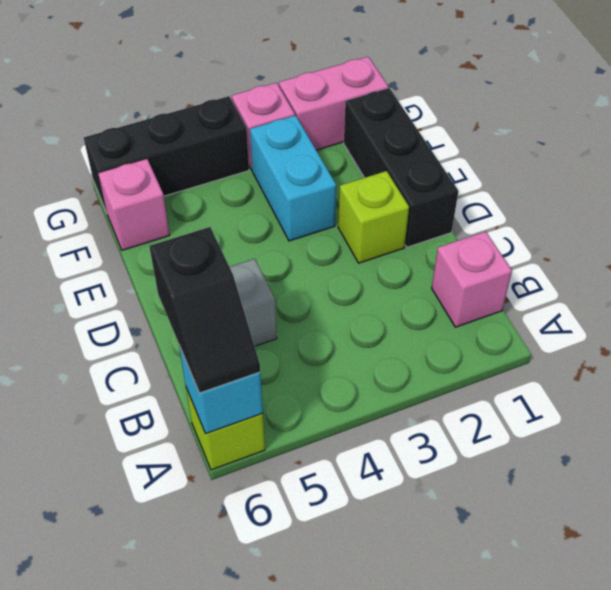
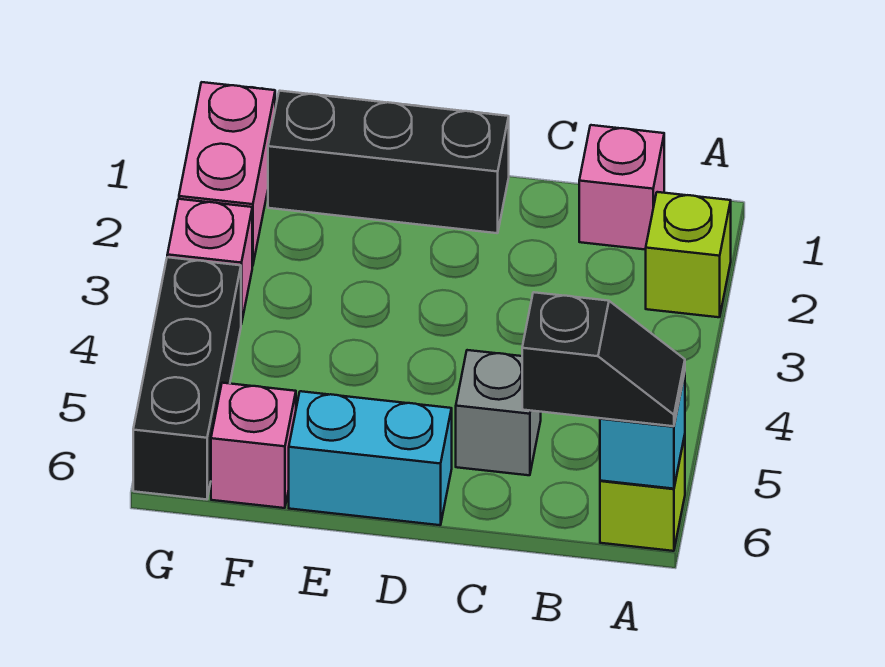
lime brick D2 level 1 -> lime brick A2 level 1
cyan brick E3:F3 level 1 -> cyan brick D6:E6 level 1

